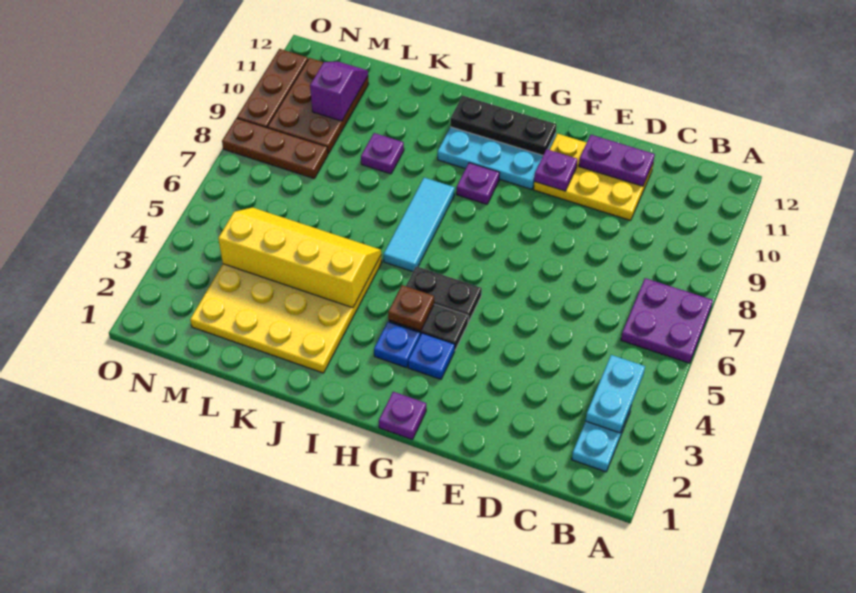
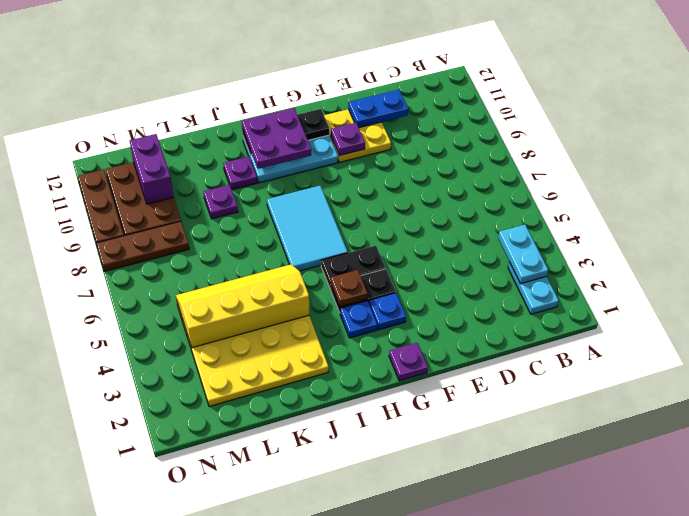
purple plate A6:B7 level 1 -> purple plate H10:I11 level 3
yellow plate D10:F11 level 1 -> yellow plate E10:F11 level 1
purple plate D11:E11 level 2 -> blue plate D11:E11 level 2
purple plate H9 level 1 -> purple plate J10 level 1
cyan tile I6:I8 level 1 -> cyan tile H6:I8 level 1
purple slope M10:M11 level 2 top 10 -> purple brick M10:M11 level 2

